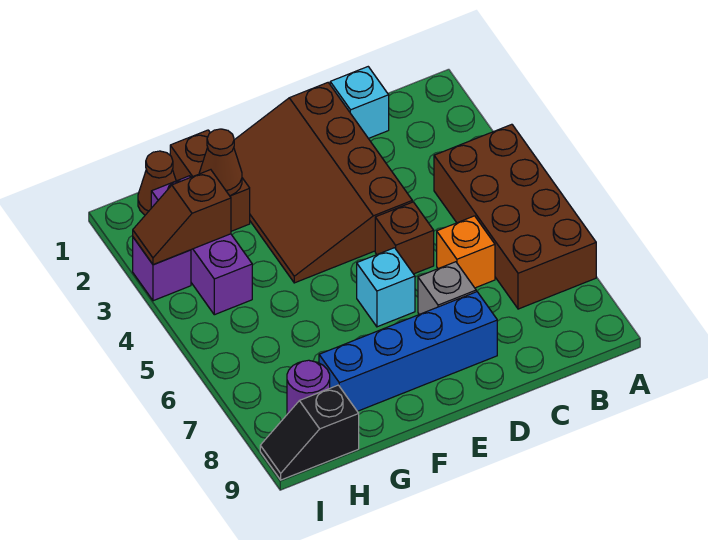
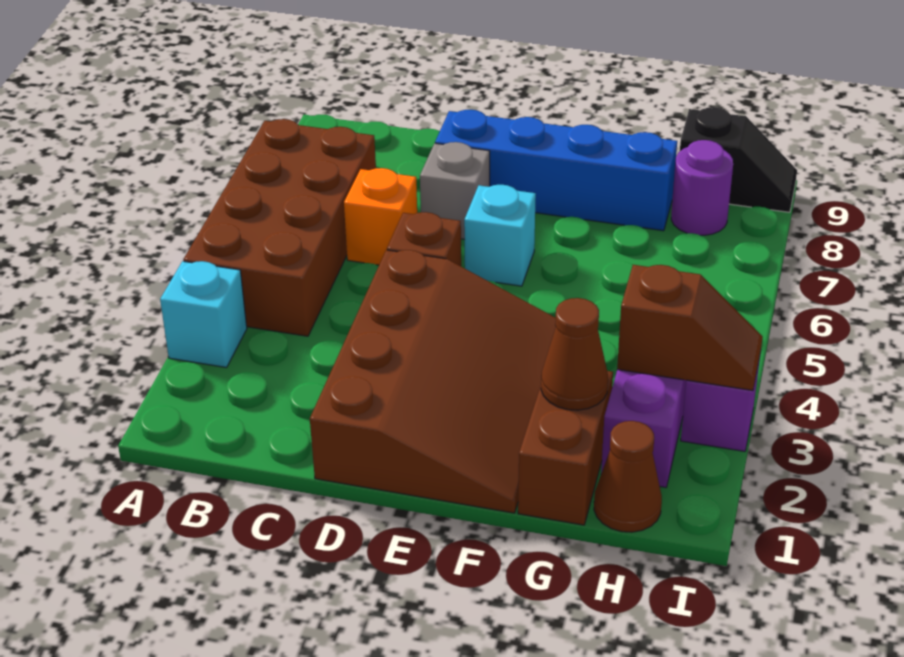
cyan brick C1 level 1 -> cyan brick A3 level 1

